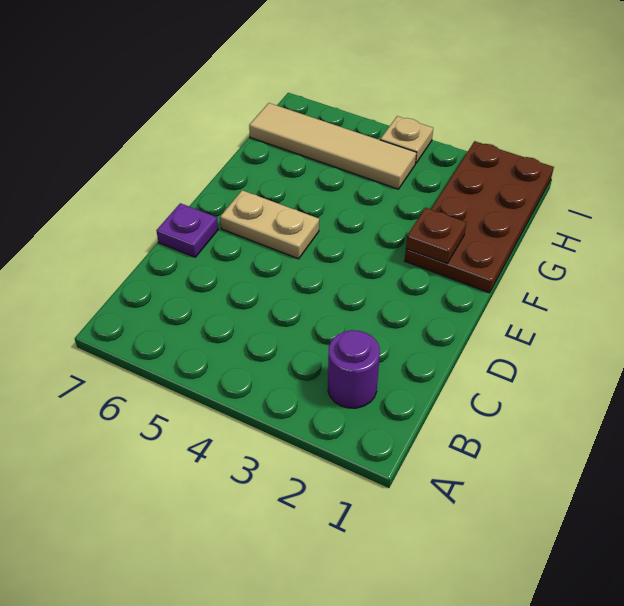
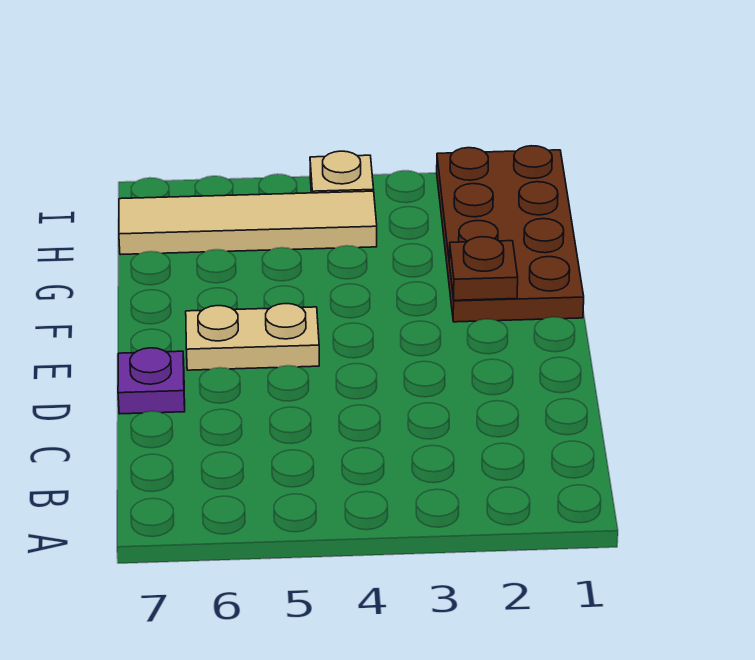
purple round brick B2 level 1 -> none

